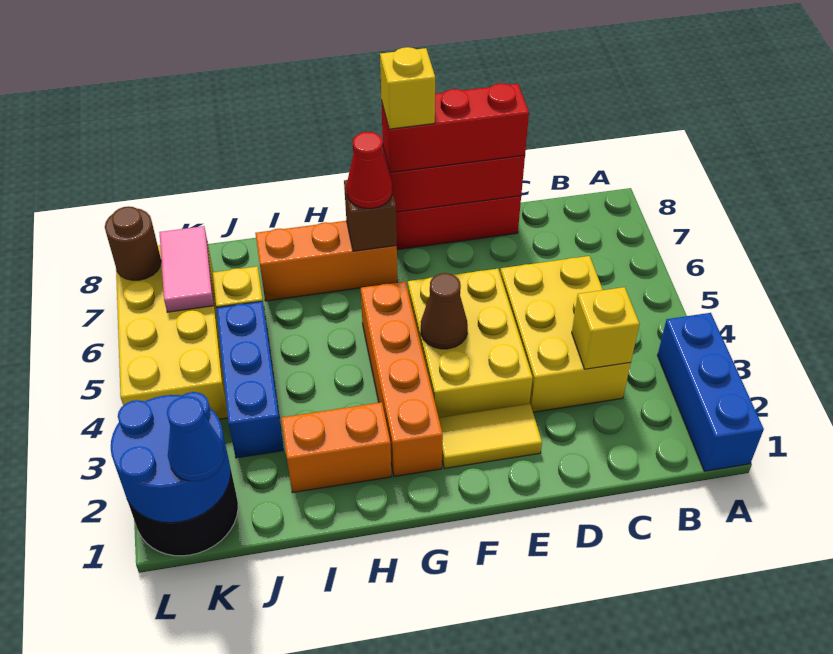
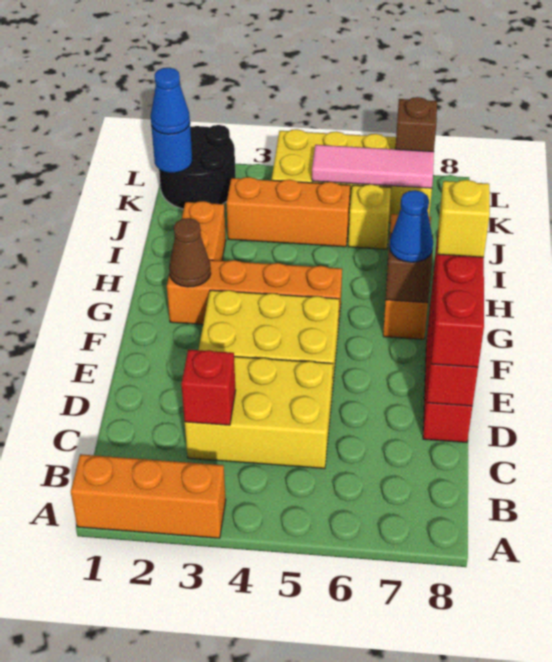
blue brick A1:A3 level 1 -> orange brick A1:A3 level 1
yellow brick C3 level 2 -> red brick C3 level 2
yellow tile E2:F2 level 1 -> none
brown cone F4 level 2 -> brown cone G2 level 2
red cone G7 level 3 -> blue cone G7 level 3
blue brick J3:J5 level 1 -> orange brick J3:J5 level 1
blue round brick K1:L2 level 2 -> blue round brick K1 level 2
pink tile K6:K7 level 2 -> pink tile K5:K7 level 2
brown round brick L7 level 2 -> brown brick L7 level 2

